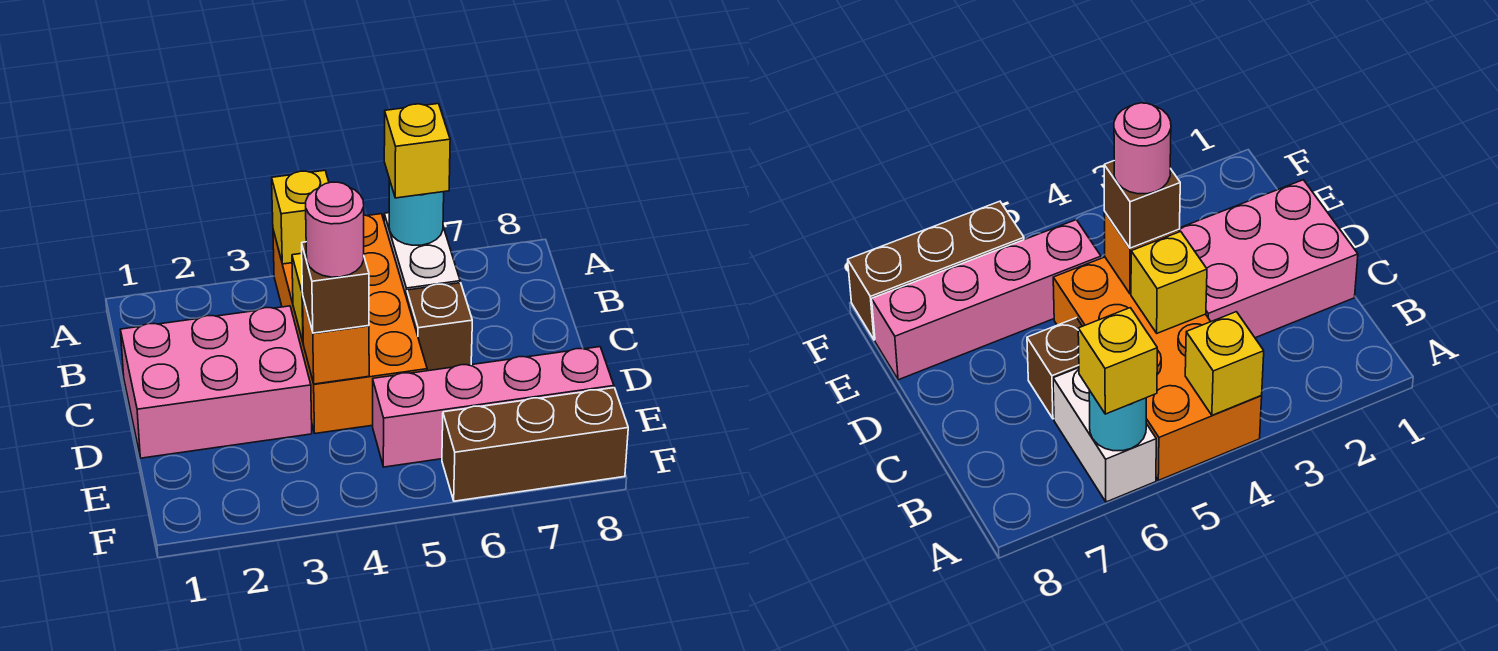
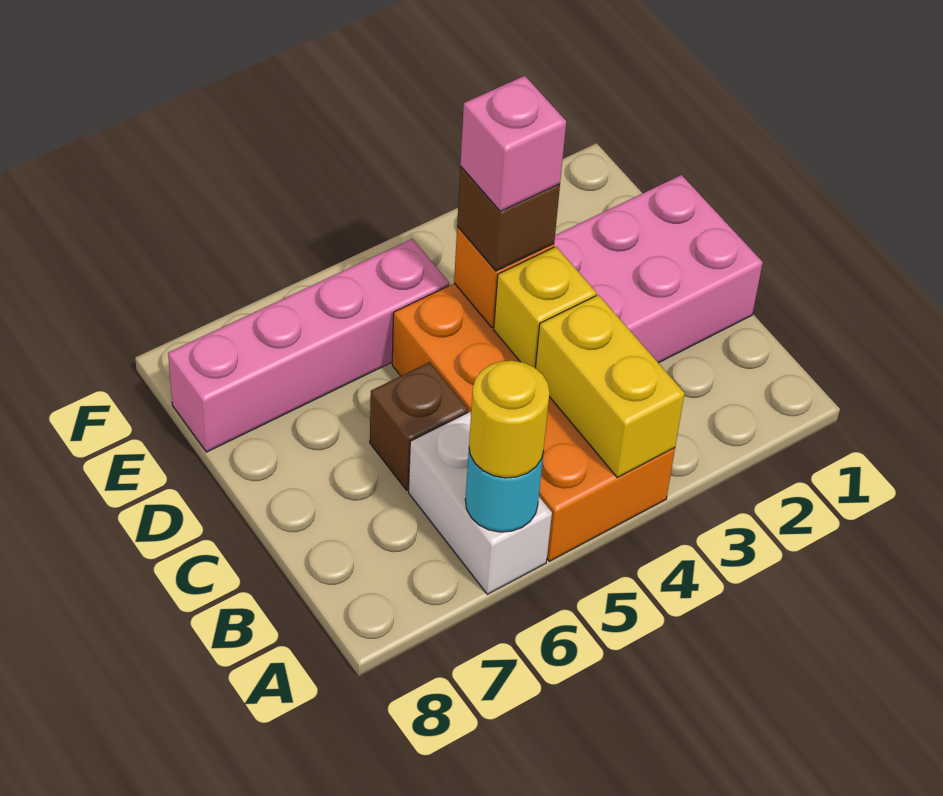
yellow brick A4 level 2 -> yellow brick A4:B4 level 2
yellow brick A6 level 3 -> yellow round brick A6 level 3
pink round brick D4 level 4 -> pink brick D4 level 4
brown brick F6:F8 level 1 -> none

